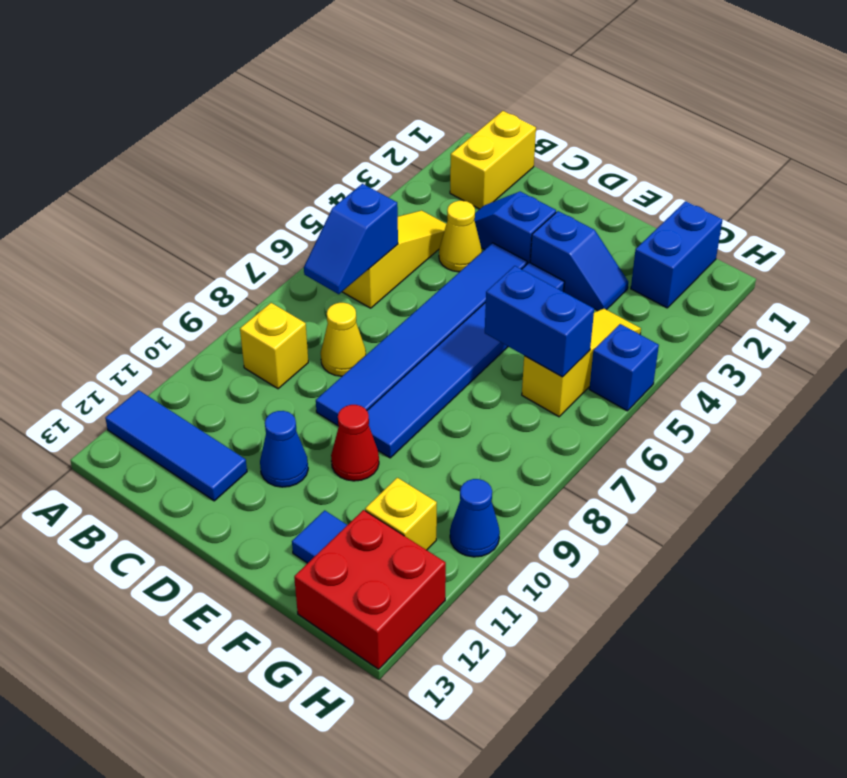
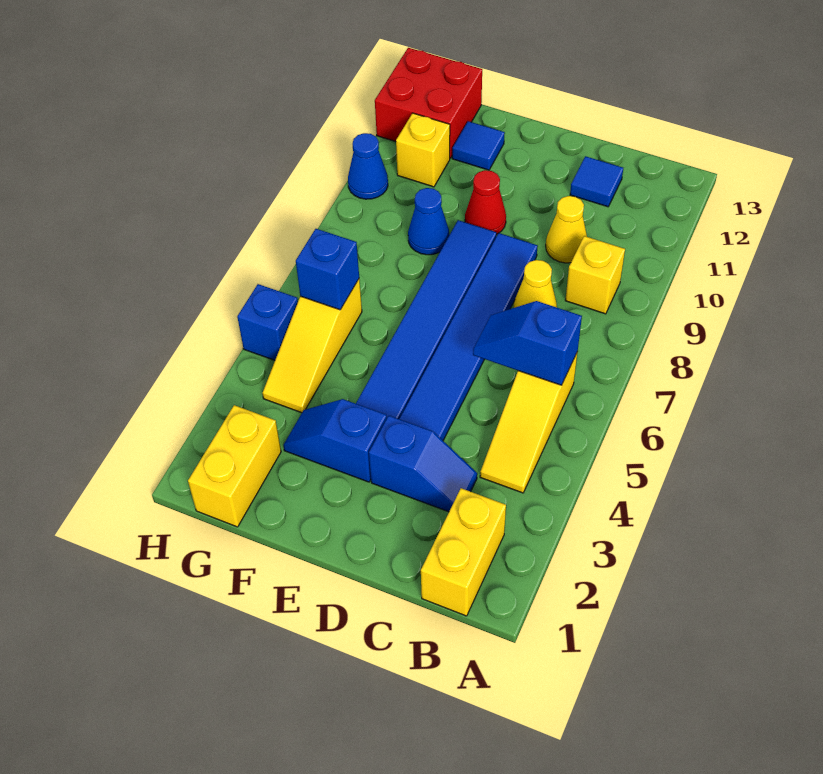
blue tile A12:C12 level 1 -> blue tile C12 level 1
blue slope B6:B7 level 2 top 6 -> blue slope B6:C6 level 2 top B
yellow cone C4 level 1 -> yellow cone C10 level 1
blue cone D11 level 1 -> blue cone F9 level 1
blue brick F6:G6 level 2 -> blue brick G6 level 2
blue brick G1:G2 level 1 -> yellow brick G1:G2 level 1

